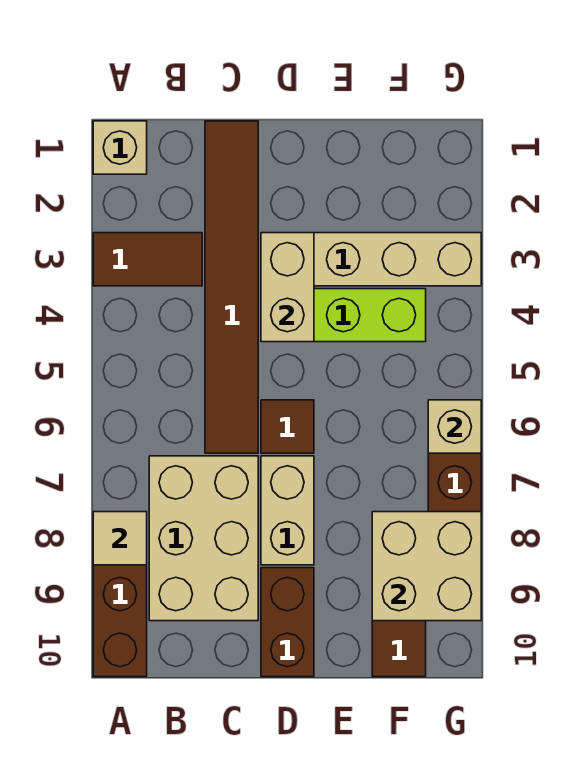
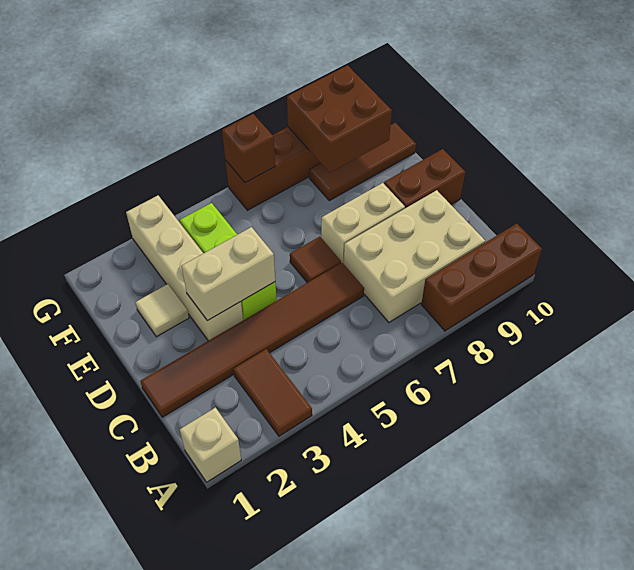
tan tile A8 level 2 -> tan tile E2 level 1
tan brick F8:G9 level 2 -> brown brick F8:G9 level 2
tan brick G6 level 2 -> brown brick G6 level 2

